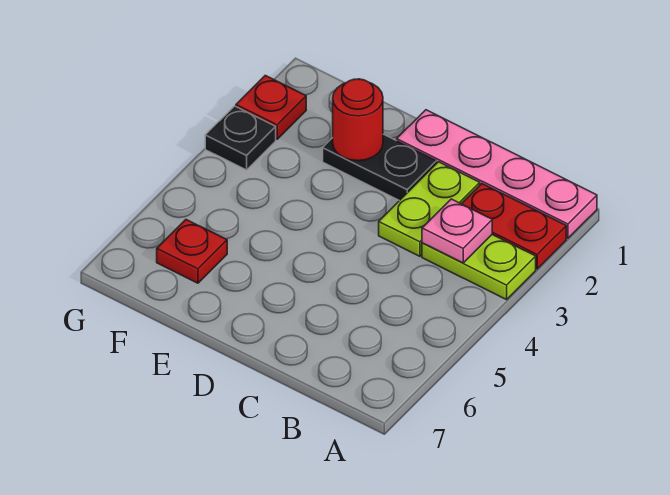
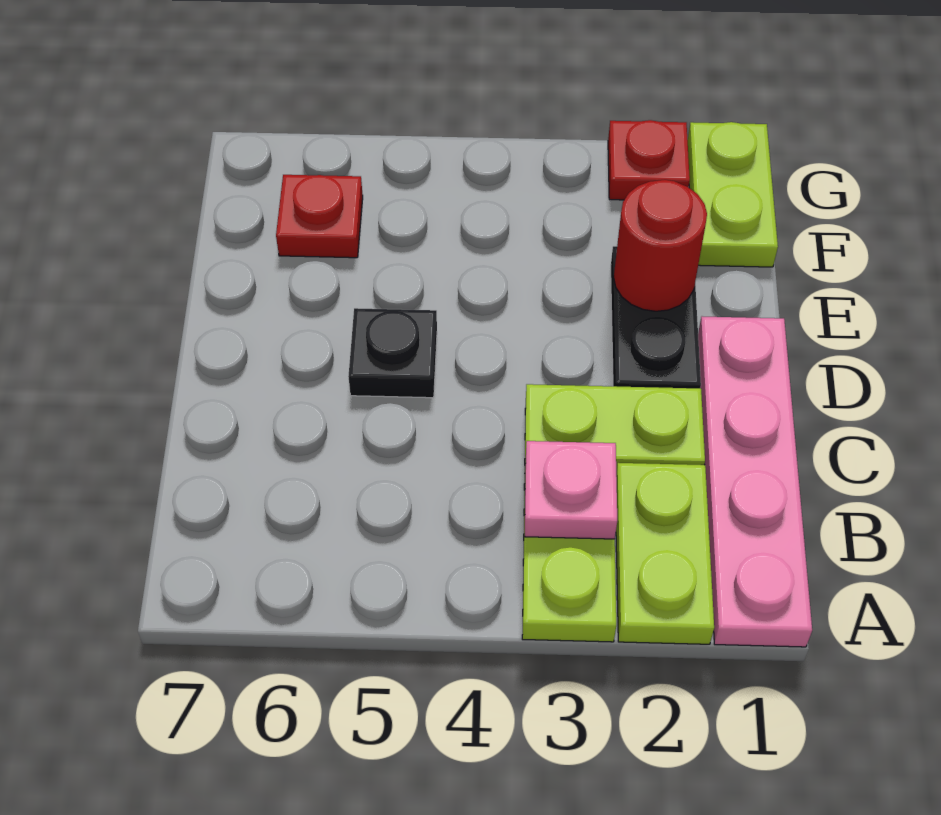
red plate A2:B2 level 1 -> lime plate A2:B2 level 1
none -> lime plate F1:G1 level 1
black plate G3 level 1 -> black plate D5 level 1

